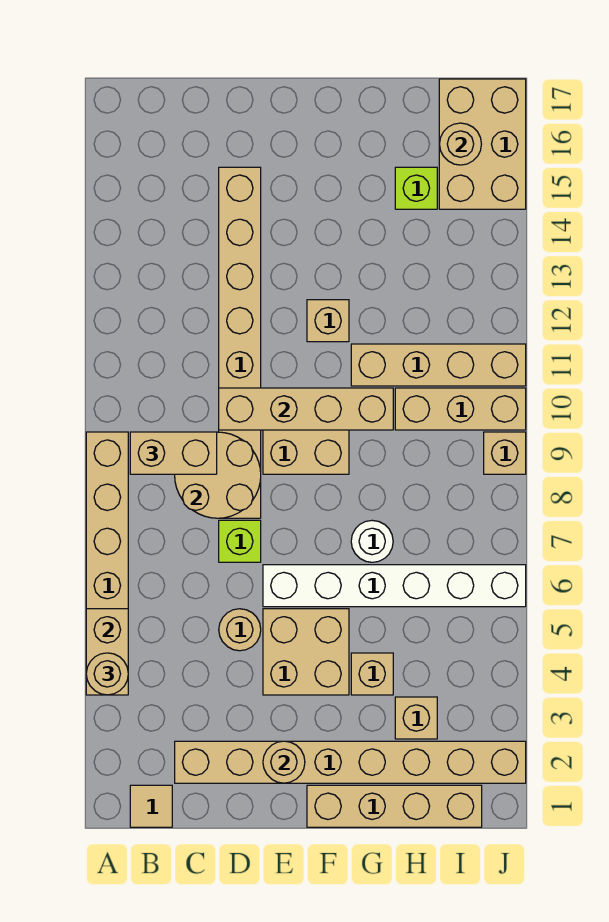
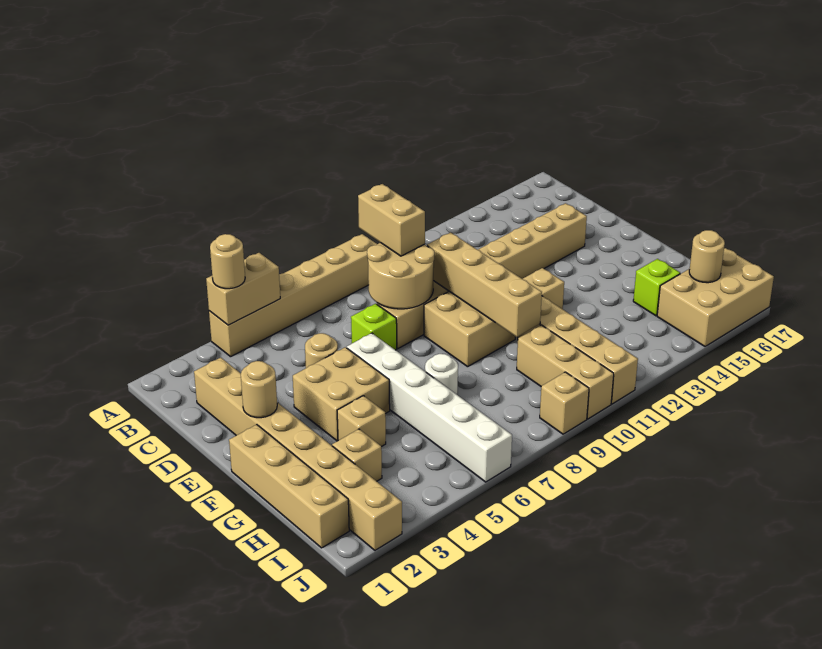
tan tile B1 level 1 -> none

